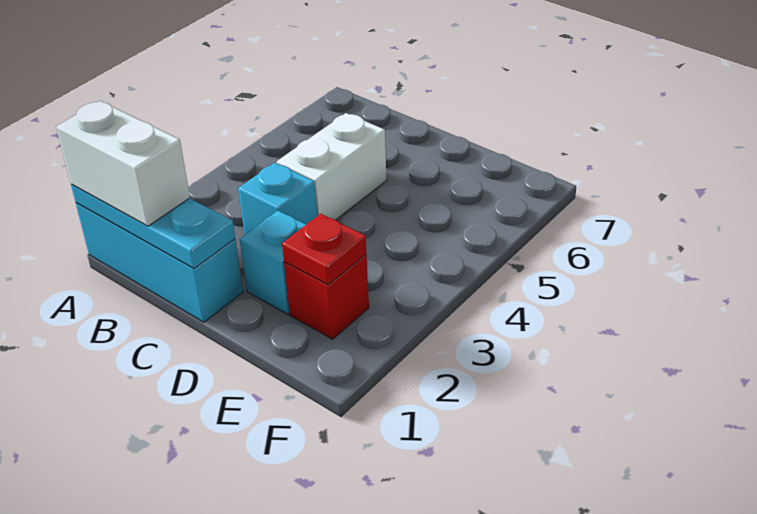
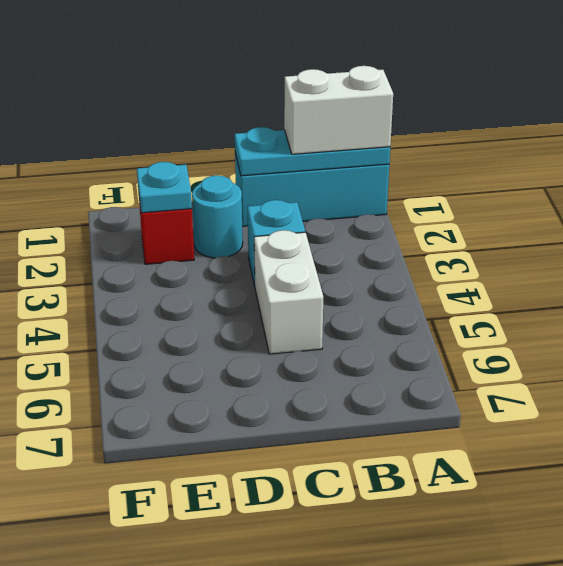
cyan brick D2 level 1 -> cyan round brick D2 level 1
red plate E2 level 2 -> cyan plate E2 level 2

